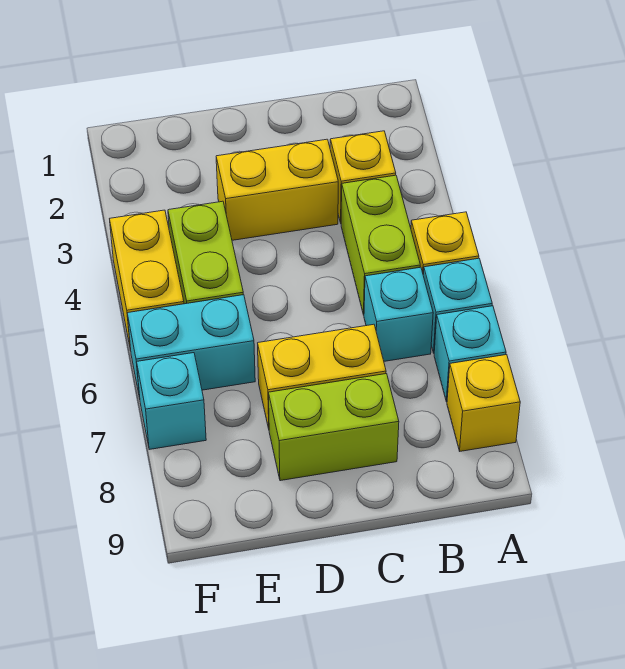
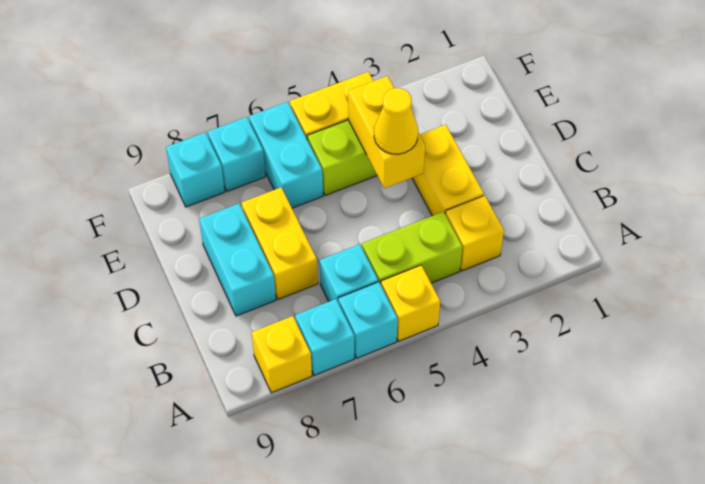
lime brick C8:D8 level 1 -> cyan brick C8:D8 level 1
none -> yellow brick D4:E4 level 2
none -> yellow cone D4 level 3
none -> cyan brick F8 level 1

